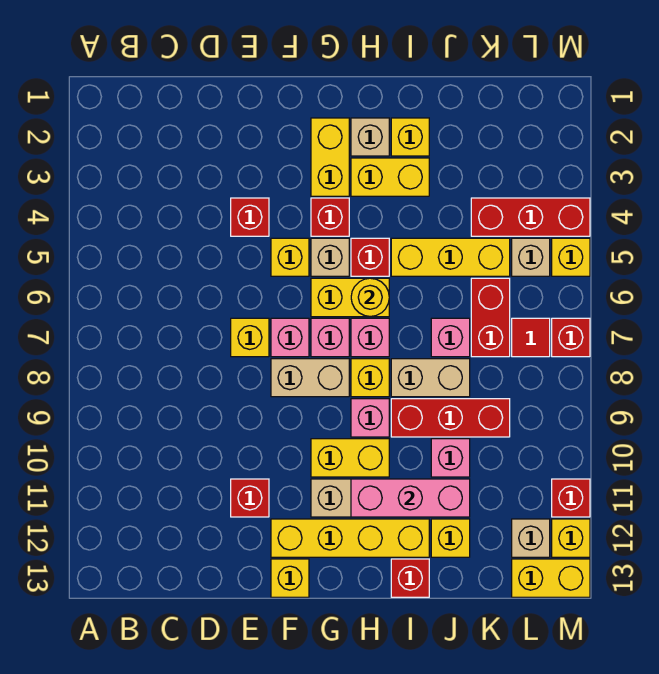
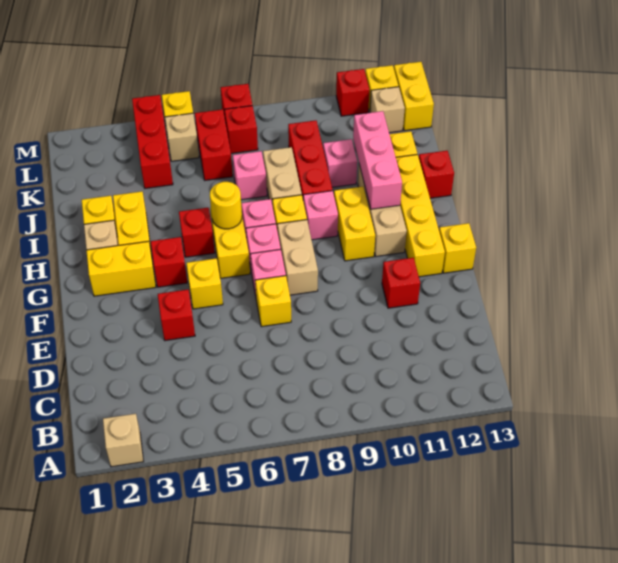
tan brick G5 level 1 -> tan brick A2 level 1
yellow brick I5:K5 level 1 -> none
red brick K6:K7 level 1 -> red brick K6:L6 level 1
red tile L7 level 1 -> red brick L7 level 1

